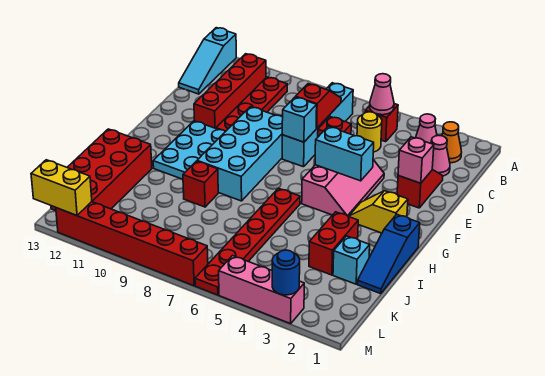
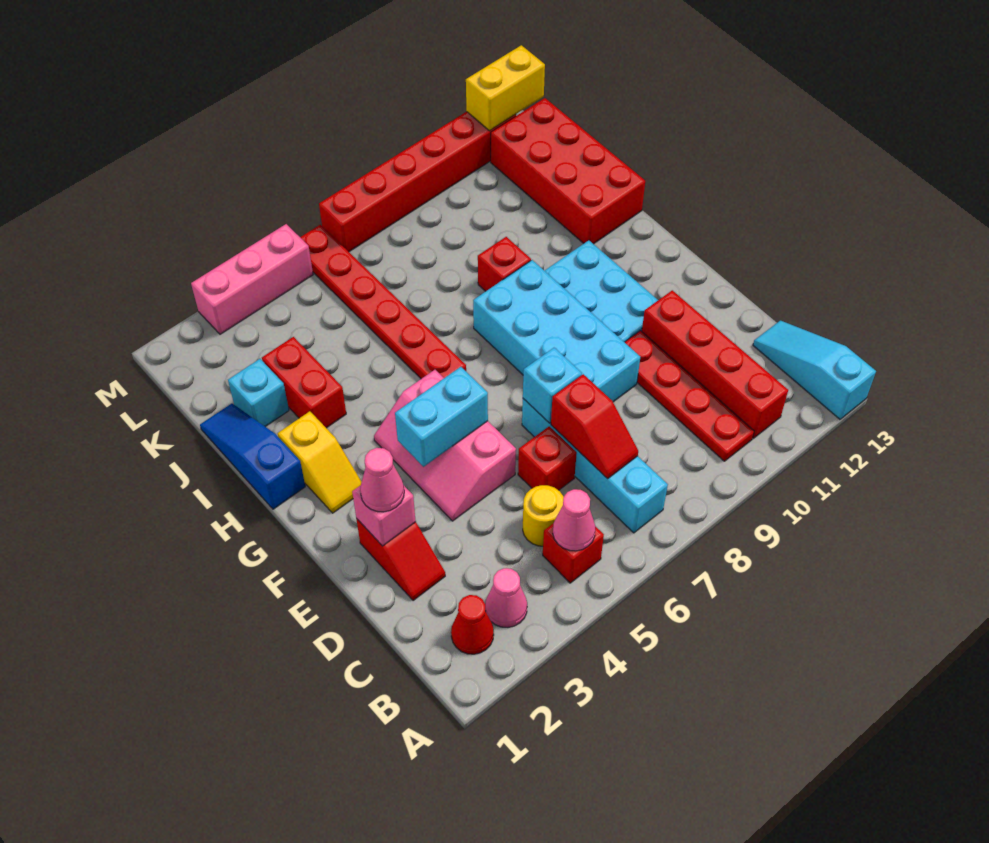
orange cone B2 level 1 -> red cone B2 level 1
pink cone C2 level 1 -> pink cone E2 level 3
yellow slope G2:G3 level 1 top 2 -> yellow slope G2:H2 level 1 top H
blue round brick M3 level 2 -> none

